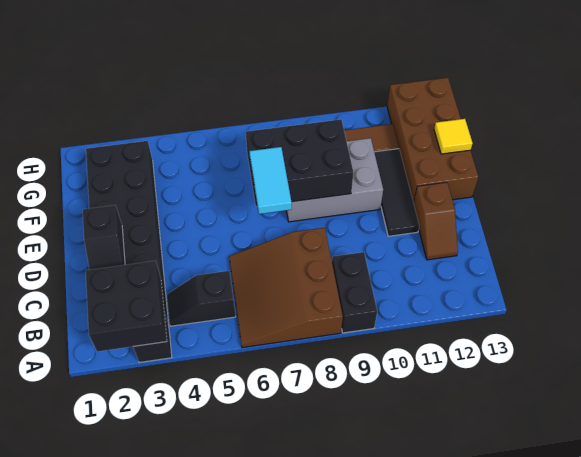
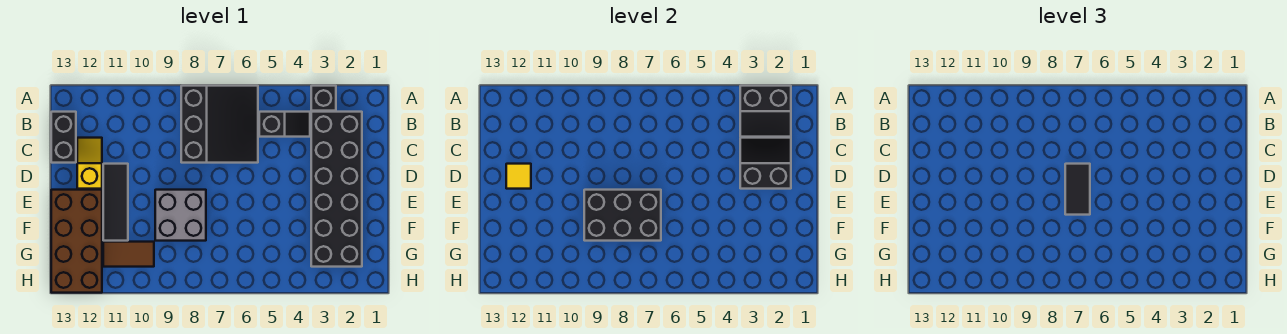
black brick A2:B3 level 2 -> black slope A2:B3 level 2 top A
brown slope A6:C8 level 1 top 8 -> black slope A6:C8 level 1 top 8
black brick A9:B9 level 1 -> black brick B13:C13 level 1
black slope C2:D2 level 2 top D -> black slope C2:D3 level 2 top D
brown slope C12:D12 level 1 top D -> yellow slope C12:D12 level 1 top D
cyan tile D7:E7 level 3 -> black tile D7:E7 level 3
grey brick E8:F10 level 1 -> grey brick E8:F9 level 1
yellow tile F13 level 2 -> yellow tile D12 level 2

